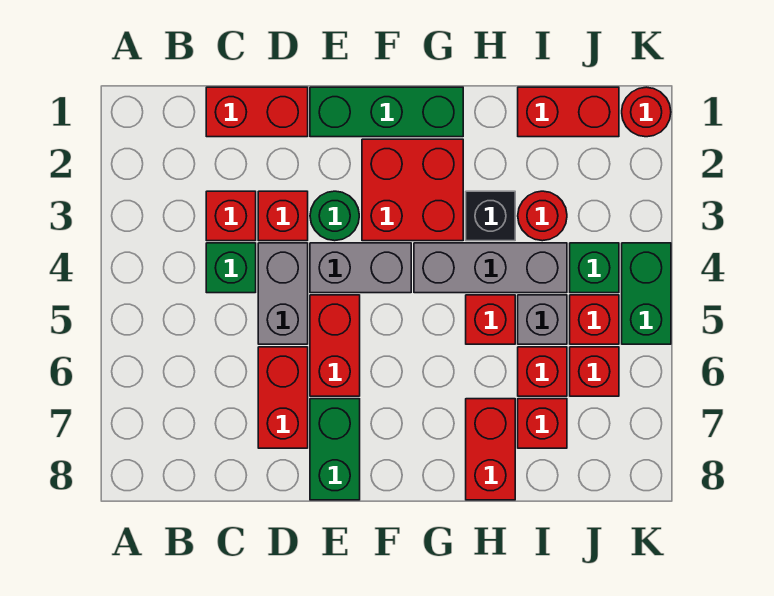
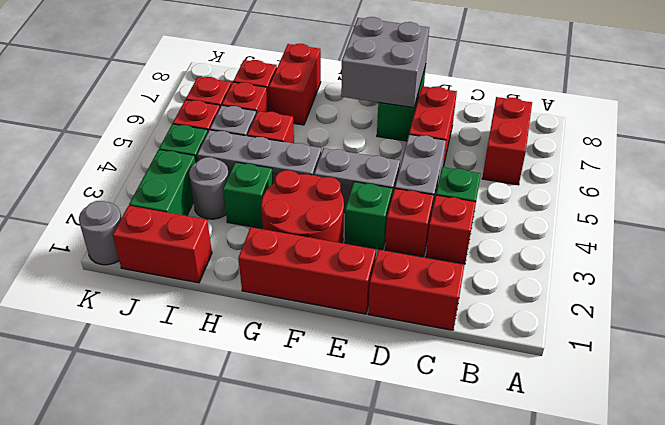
green brick E1:G1 level 1 -> red brick E1:G1 level 1
green round brick E3 level 1 -> green brick E3 level 1
red brick E5:E6 level 1 -> red brick B6:B7 level 1
none -> grey brick E7:F8 level 2
red brick F2:G3 level 1 -> red round brick F2:G3 level 1
black brick H3 level 1 -> green brick H3 level 1
red round brick I3 level 1 -> grey round brick I3 level 1
red round brick K1 level 1 -> grey round brick K1 level 1
green brick K4:K5 level 1 -> green brick J2:J3 level 1

